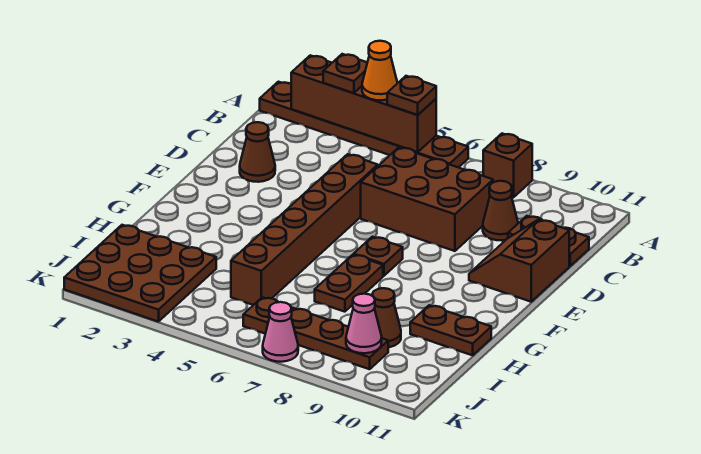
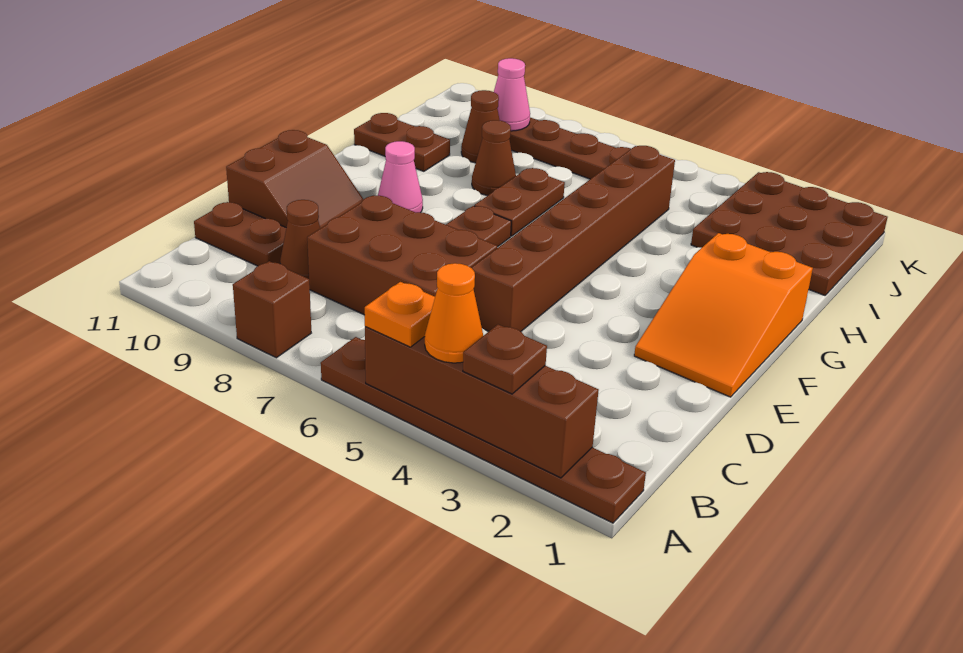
brown plate A5 level 3 -> orange plate A5 level 3
brown cone D2 level 1 -> brown cone H8 level 1
none -> orange slope E1:G2 level 1 top G
pink cone K7 level 1 -> pink cone F9 level 1

